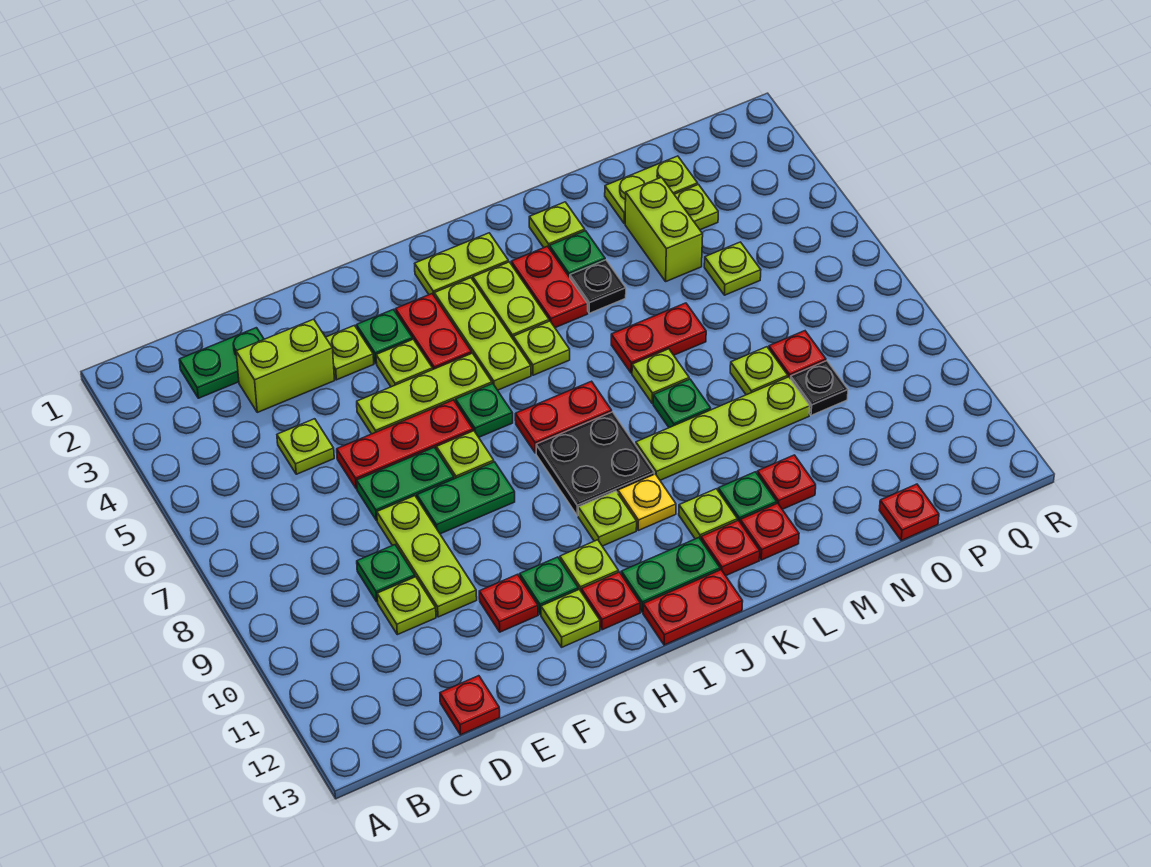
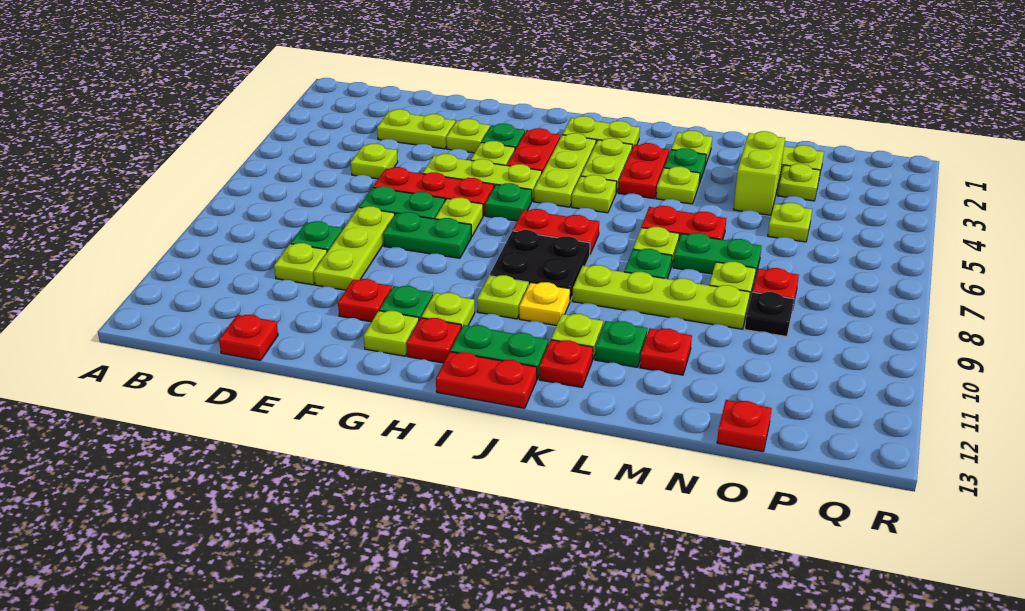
green plate C2:D2 level 1 -> green plate M7:N7 level 1
lime brick D3:E3 level 1 -> lime plate D3:E3 level 1
black plate L4 level 1 -> lime plate L4 level 1
red plate L12 level 1 -> none

